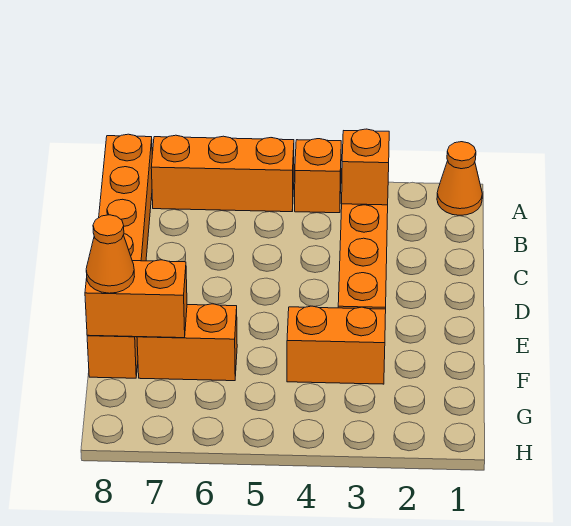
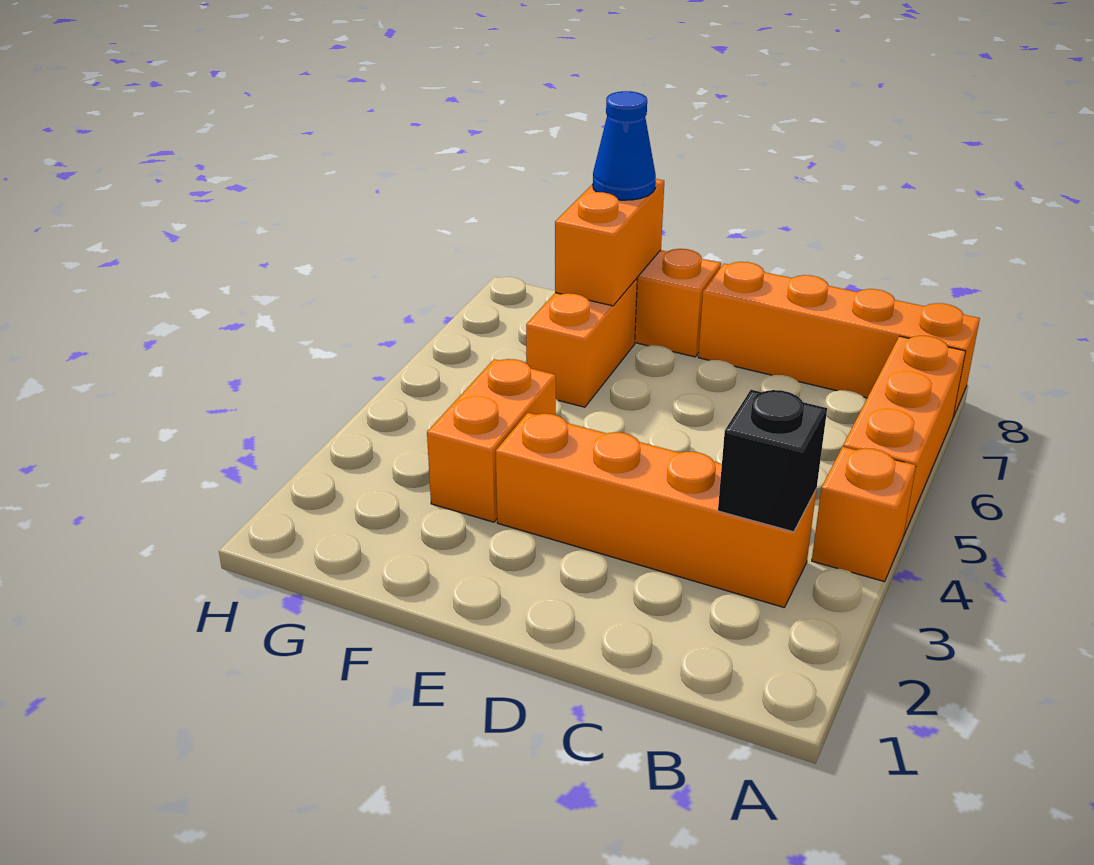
orange cone A1 level 1 -> none
orange brick B3 level 2 -> black brick B3 level 2
orange cone F8 level 3 -> blue cone F8 level 3

